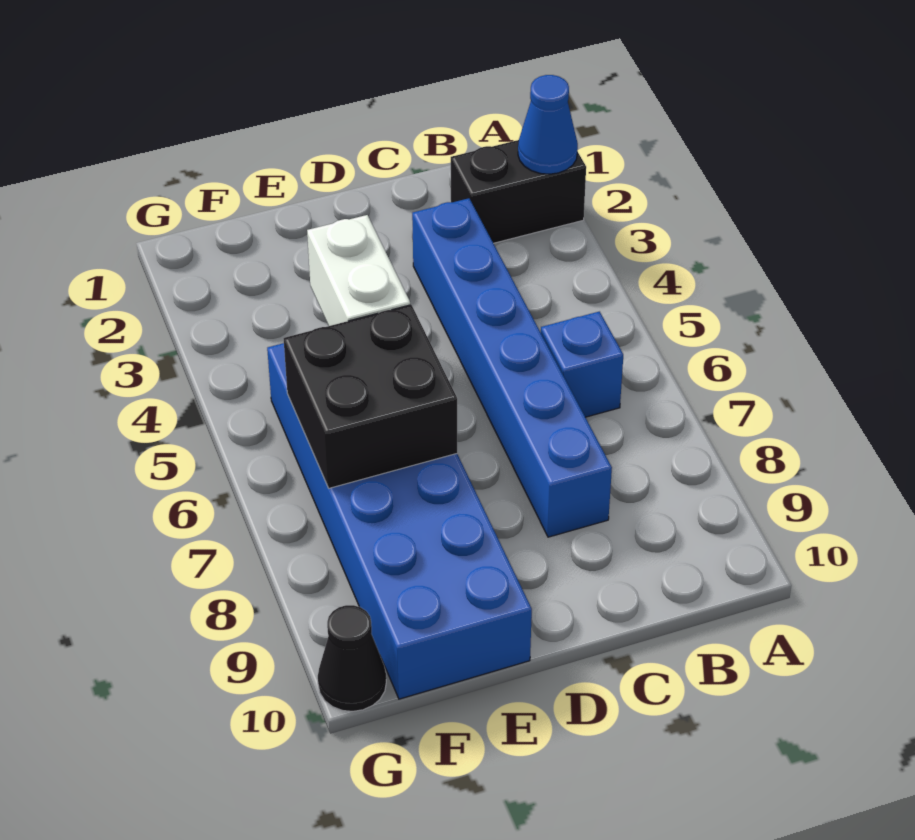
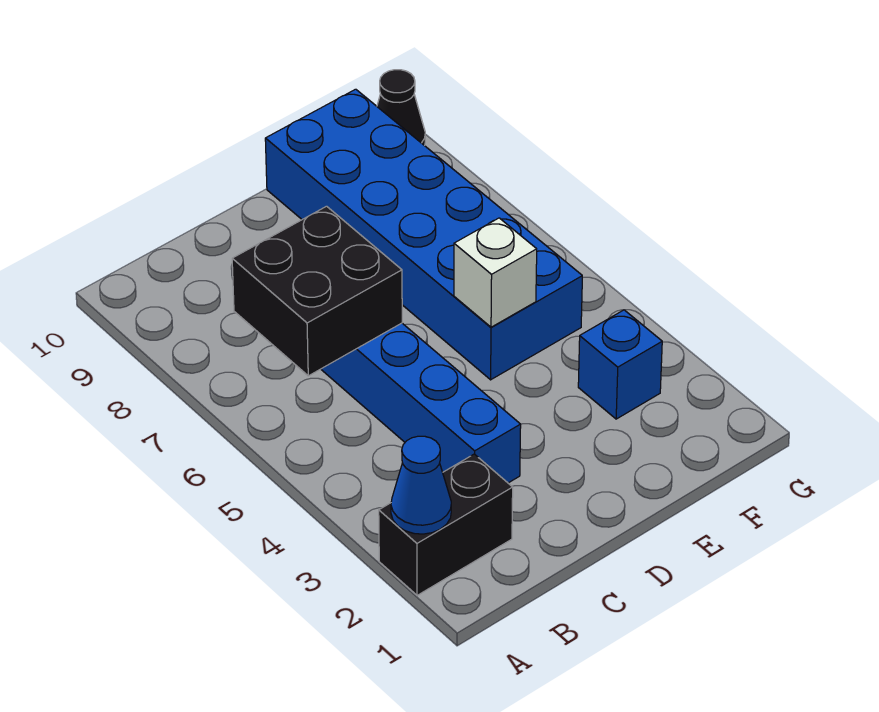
blue brick B6 level 1 -> blue brick F3 level 1
white brick E4:E5 level 2 -> white brick E5 level 2
black brick E6:F7 level 2 -> black brick B6:C7 level 2

